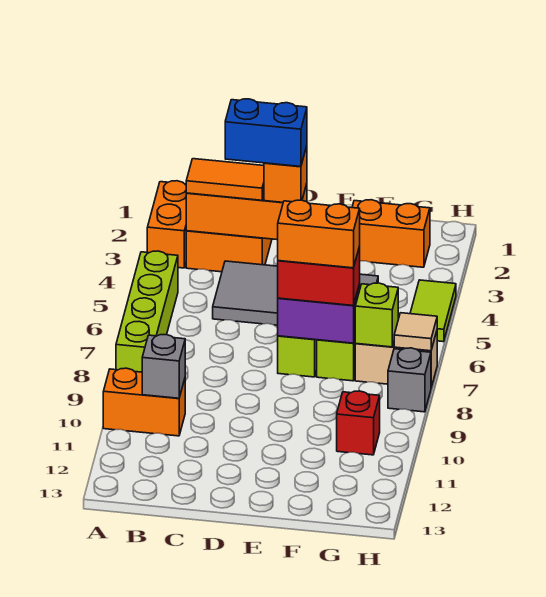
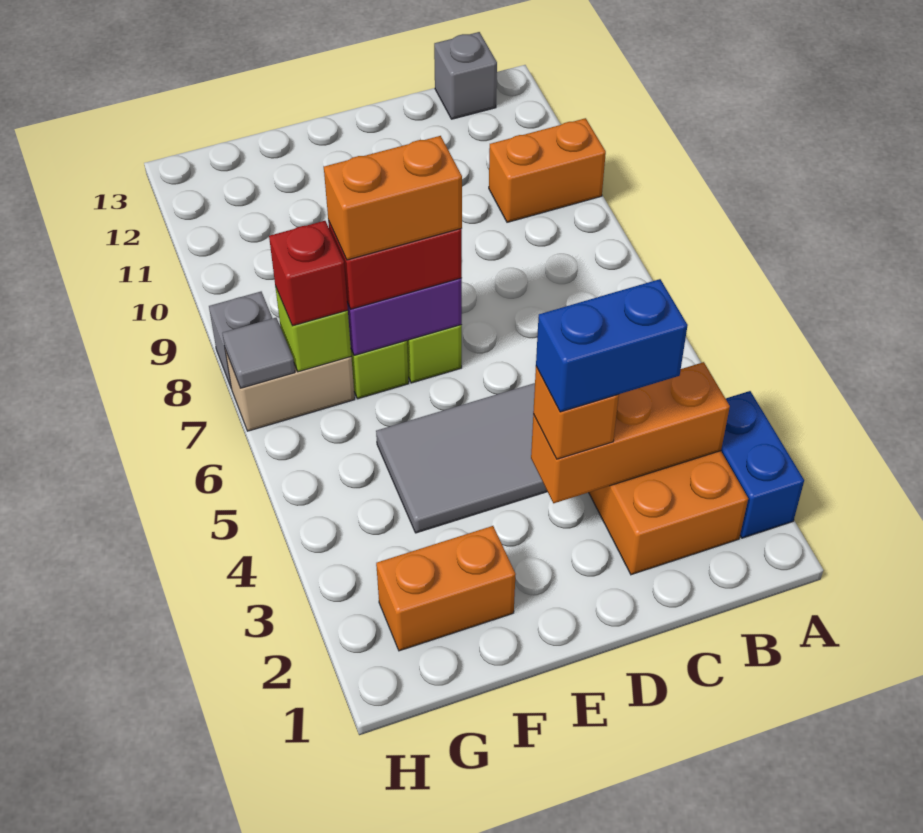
orange brick A2:A3 level 1 -> blue brick A2:A3 level 1
lime brick A5:A8 level 1 -> none
orange tile B3:C3 level 3 -> none
grey brick B10 level 2 -> grey brick B13 level 1
red brick G10 level 1 -> red brick G7 level 3
lime tile H4:H5 level 1 -> none
tan tile H7 level 2 -> grey tile H7 level 2

